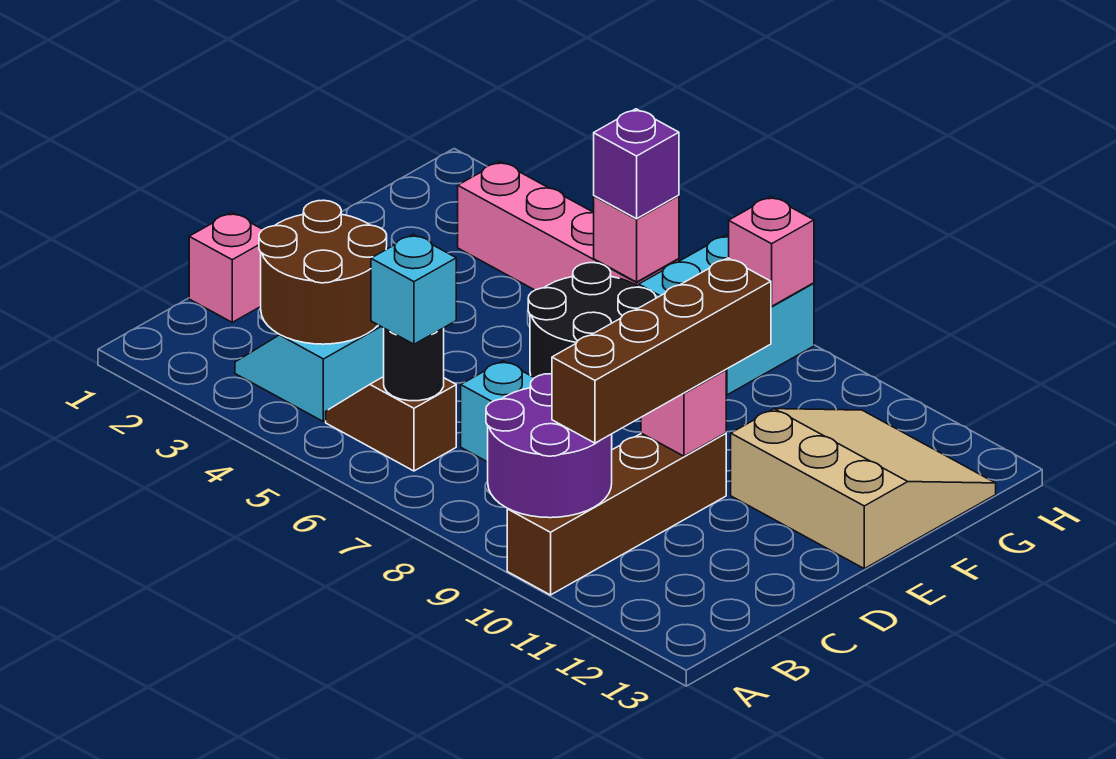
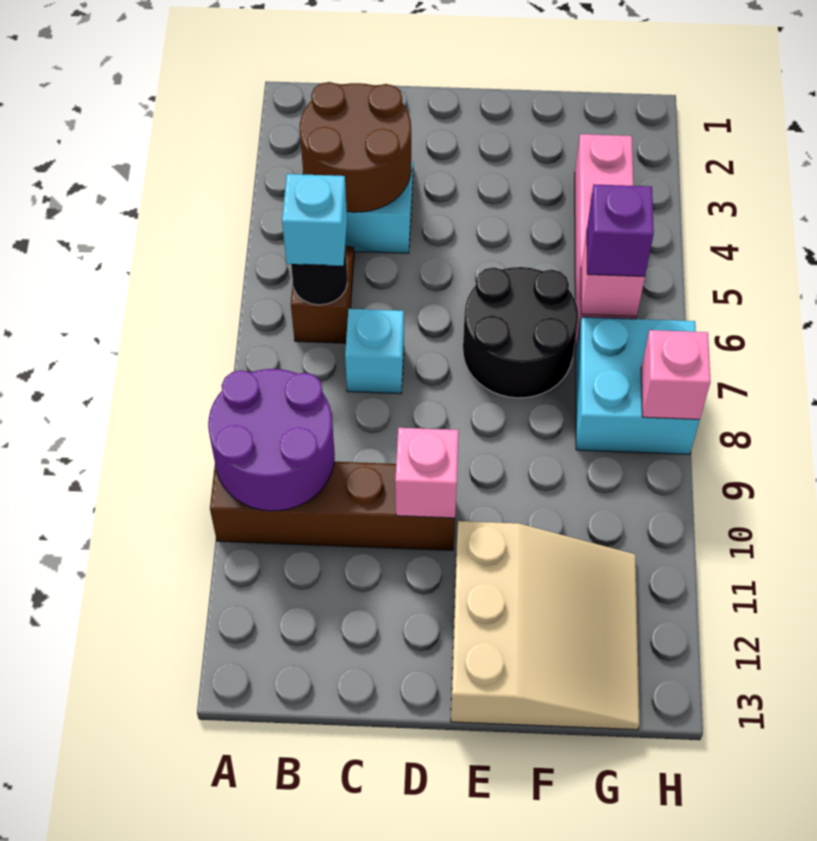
brown brick B10:E10 level 3 -> none
pink brick C1 level 1 -> none

